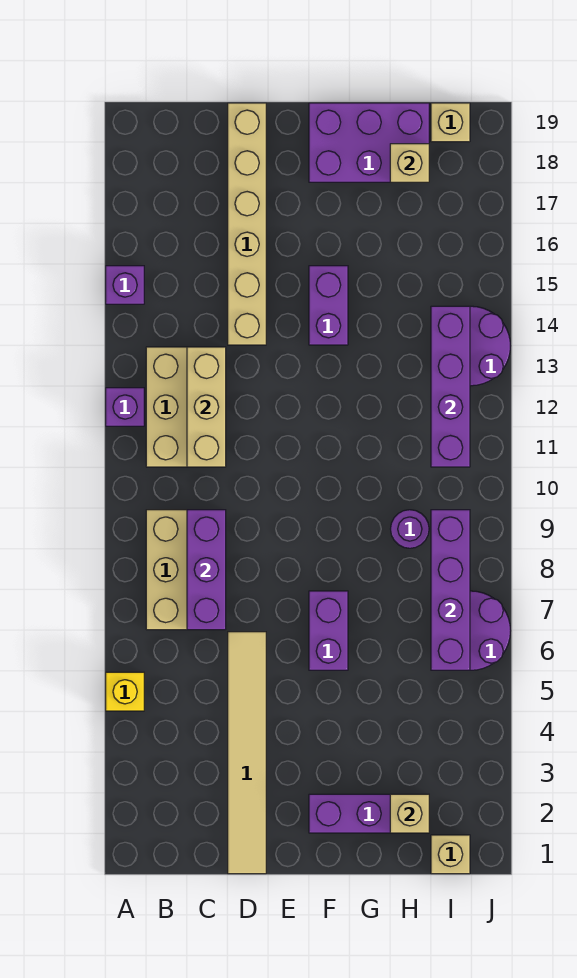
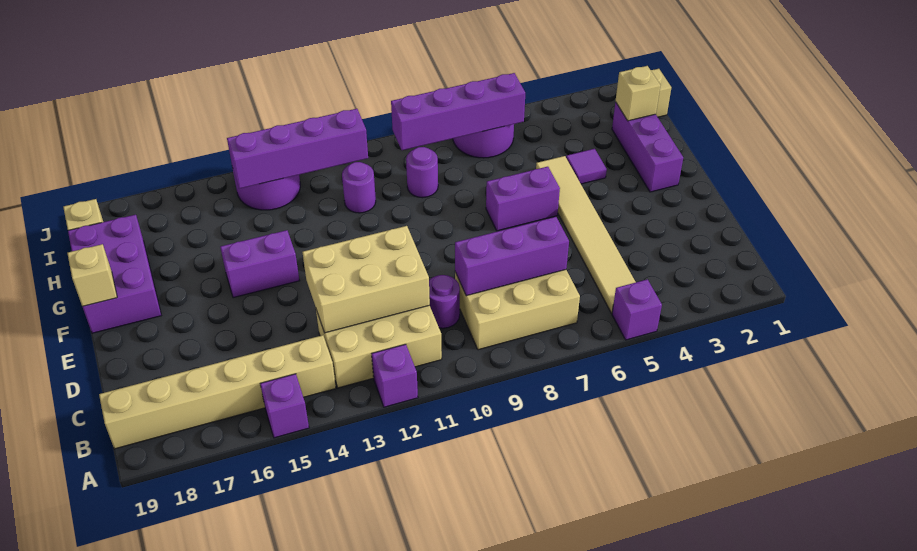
yellow brick A5 level 1 -> purple brick A5 level 1
none -> purple round brick C10 level 1
tan brick C11:C13 level 2 -> tan brick C11:D13 level 2
tan tile D1:D6 level 1 -> tan tile B5:G5 level 1
tan brick D14:D19 level 1 -> tan brick B14:B19 level 1
none -> purple tile G4 level 1
none -> purple round brick H11 level 1
tan brick H18 level 2 -> tan brick F19 level 2

